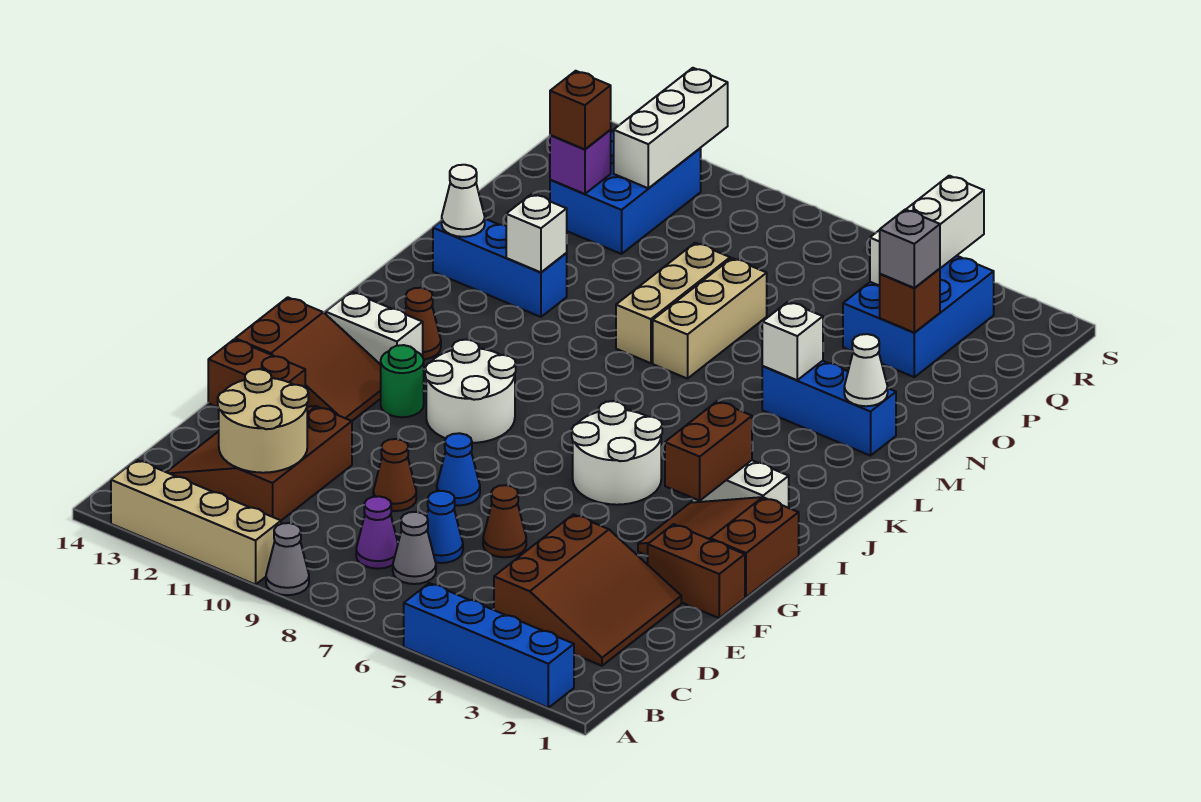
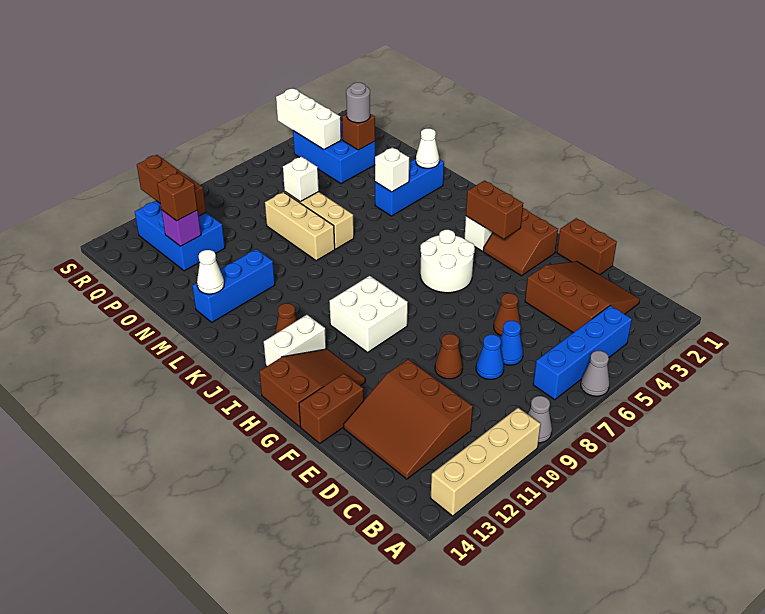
blue brick A2:A5 level 1 -> blue brick B4:B7 level 1
grey cone C7 level 1 -> grey cone A6 level 1
purple cone C8 level 1 -> none
tan round brick C11:D12 level 2 -> none
brown brick F1:F2 level 1 -> brown brick E1:F1 level 1
blue cone F8 level 1 -> blue cone D8 level 1
brown slope G1:H3 level 1 top 1 -> brown slope G2:H3 level 1 top 2
white round brick H9:I10 level 1 -> white brick H9:I10 level 1
green round brick H11 level 1 -> none
white brick M11 level 2 -> white brick O7 level 2
grey brick P3 level 3 -> grey round brick P3 level 3
white brick Q11:S11 level 2 -> brown brick Q11:S11 level 2

